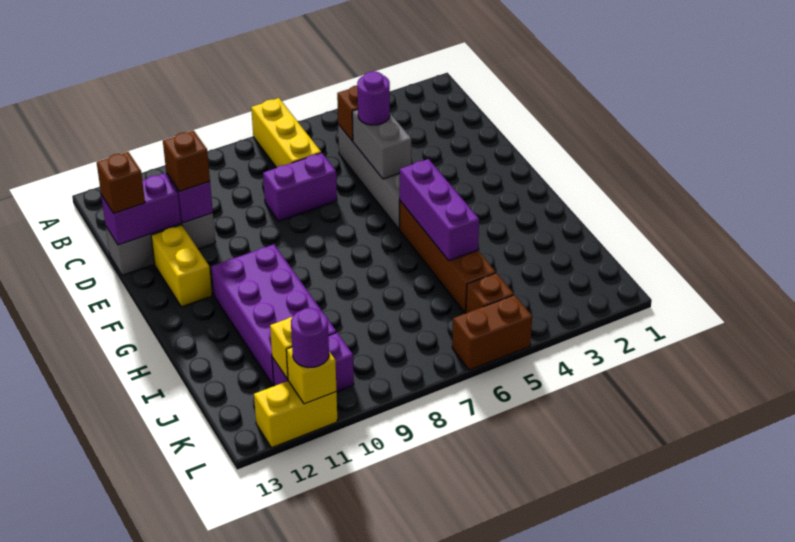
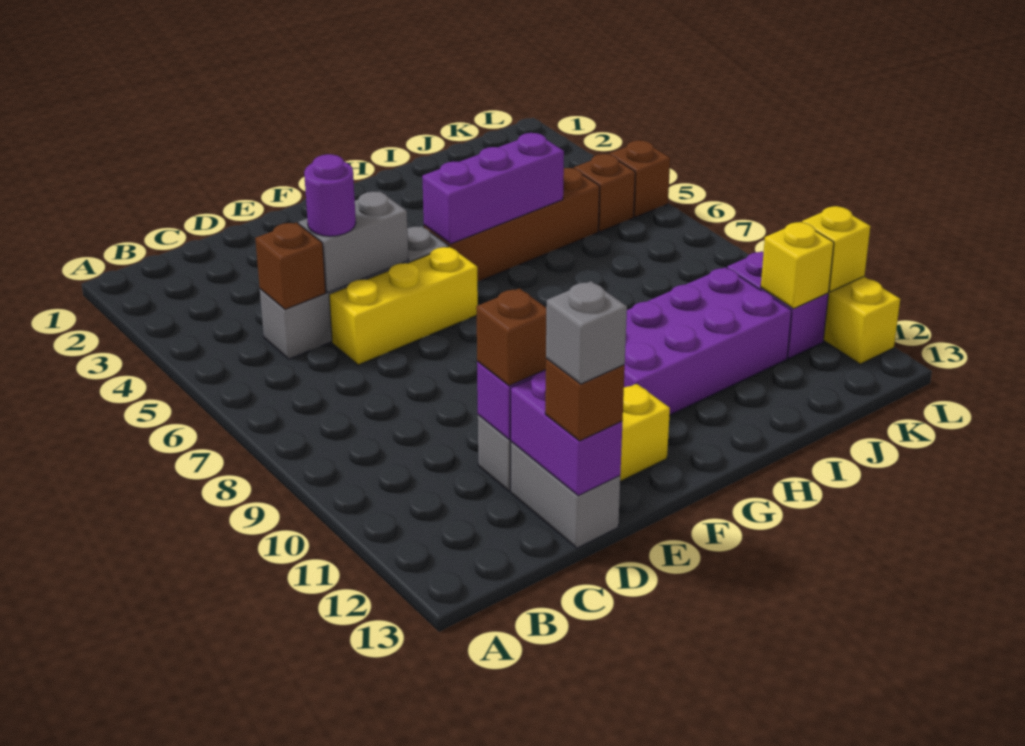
yellow brick A7:C7 level 1 -> yellow brick D6:F6 level 1
purple brick D7:D8 level 1 -> none
none -> grey brick D13 level 4
brown brick L5:L6 level 1 -> brown brick L5 level 1
purple round brick L11 level 3 -> none

